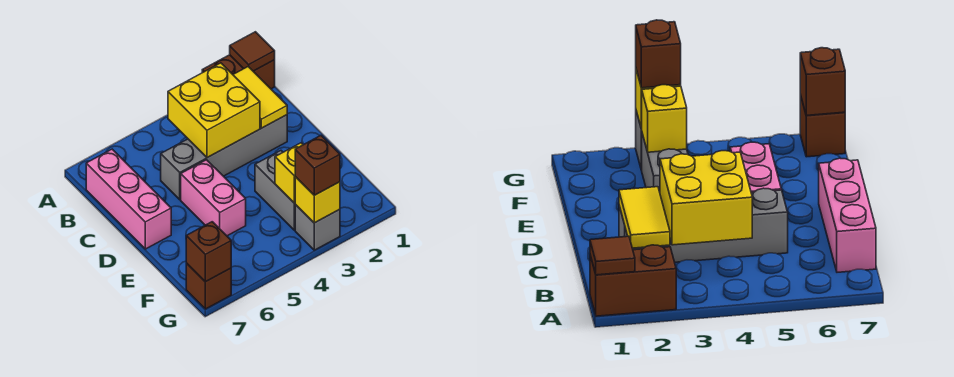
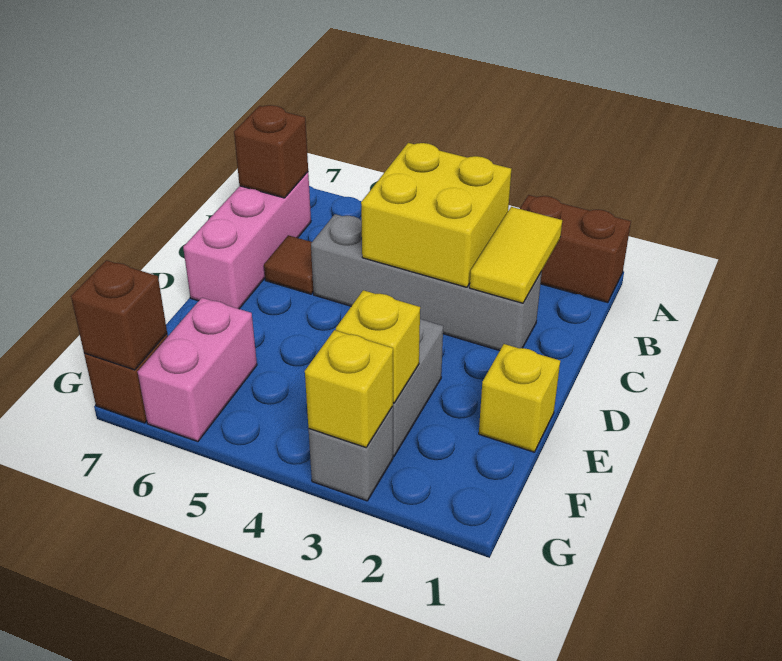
brown tile A1 level 2 -> brown tile C6 level 1
pink brick D5:E5 level 1 -> pink brick F6:G6 level 1
none -> yellow brick E1 level 1
brown brick G3 level 3 -> brown brick B7 level 2

